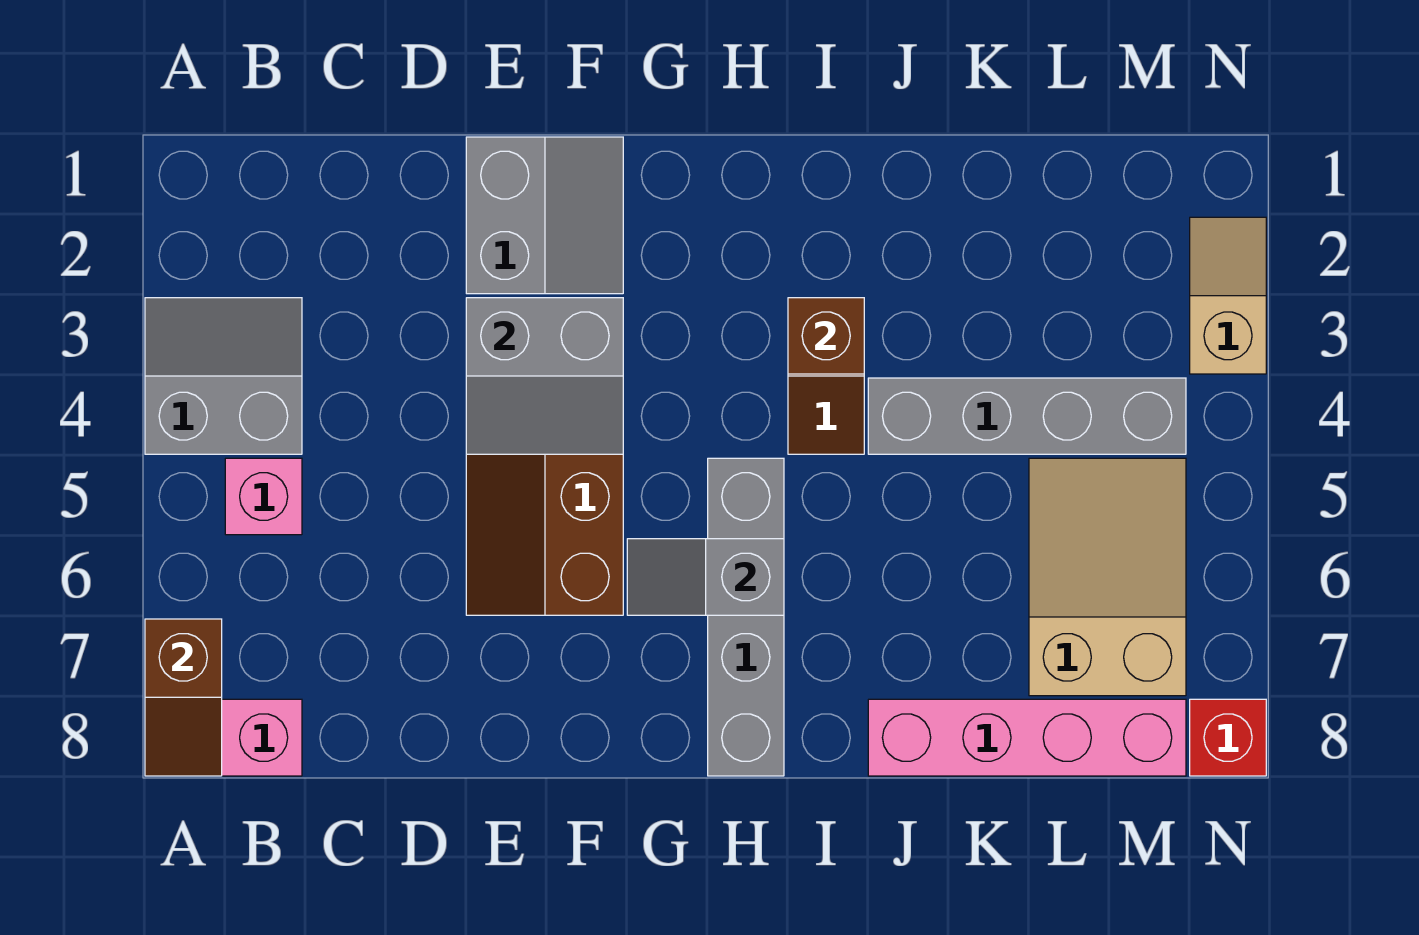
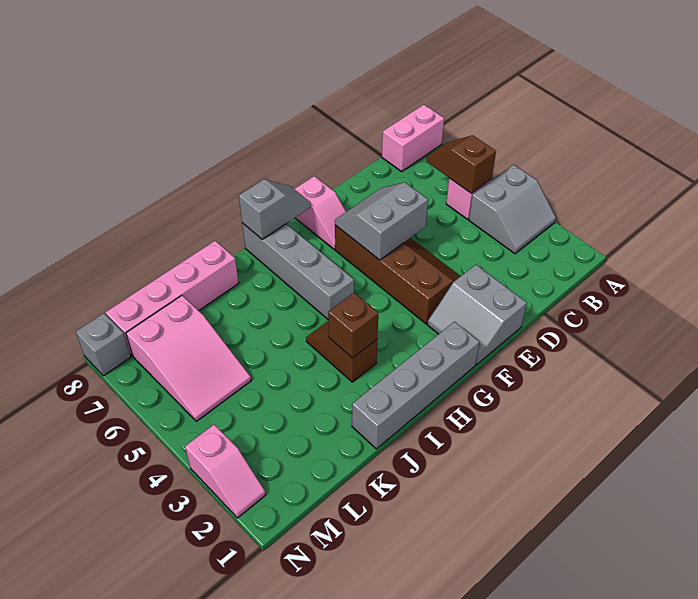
brown slope A7:A8 level 2 top 7 -> brown slope B5:B6 level 2 top 5
grey slope E3:F4 level 2 top 3 -> grey slope E5:F6 level 2 top 5
none -> pink slope F7:F8 level 1 top 8
grey slope G6:H6 level 2 top H -> grey slope G8:H8 level 2 top H
grey brick J4:M4 level 1 -> grey brick G1:J1 level 1
tan slope L5:M7 level 1 top 7 -> pink slope L5:M7 level 1 top 7
tan slope N2:N3 level 1 top 3 -> pink slope N2:N3 level 1 top 3
red brick N8 level 1 -> grey brick N8 level 1

